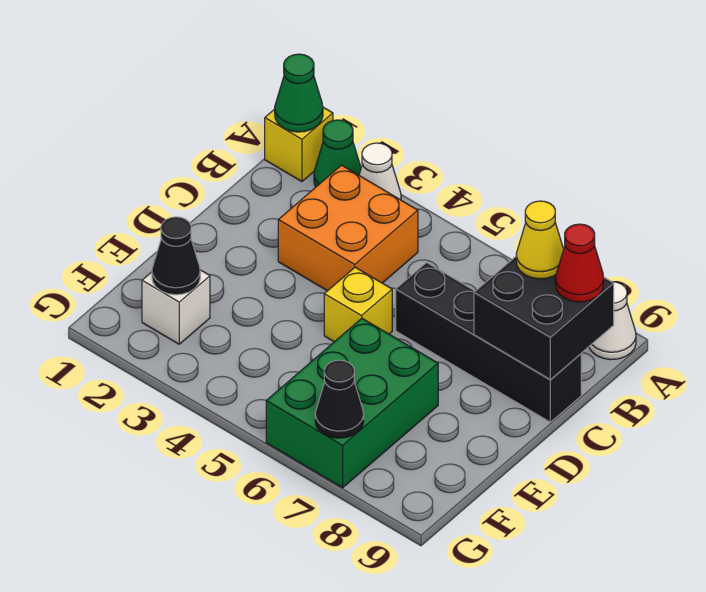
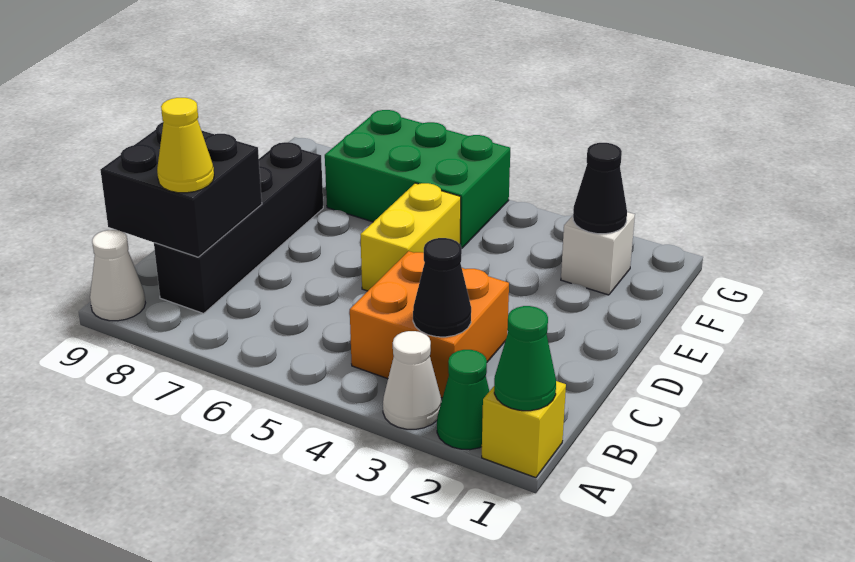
red cone B9 level 3 -> none
black brick C6:C9 level 1 -> black brick B8:E8 level 1
yellow brick D5 level 1 -> yellow brick D5:E5 level 1
green brick E6:G7 level 1 -> green brick F5:G7 level 1
black cone G7 level 2 -> black cone B3 level 2

